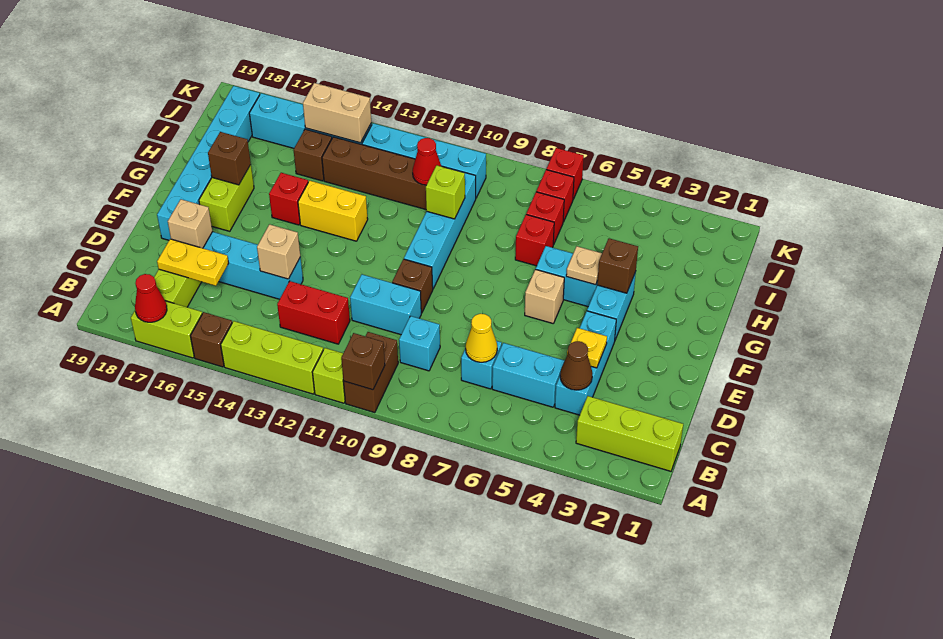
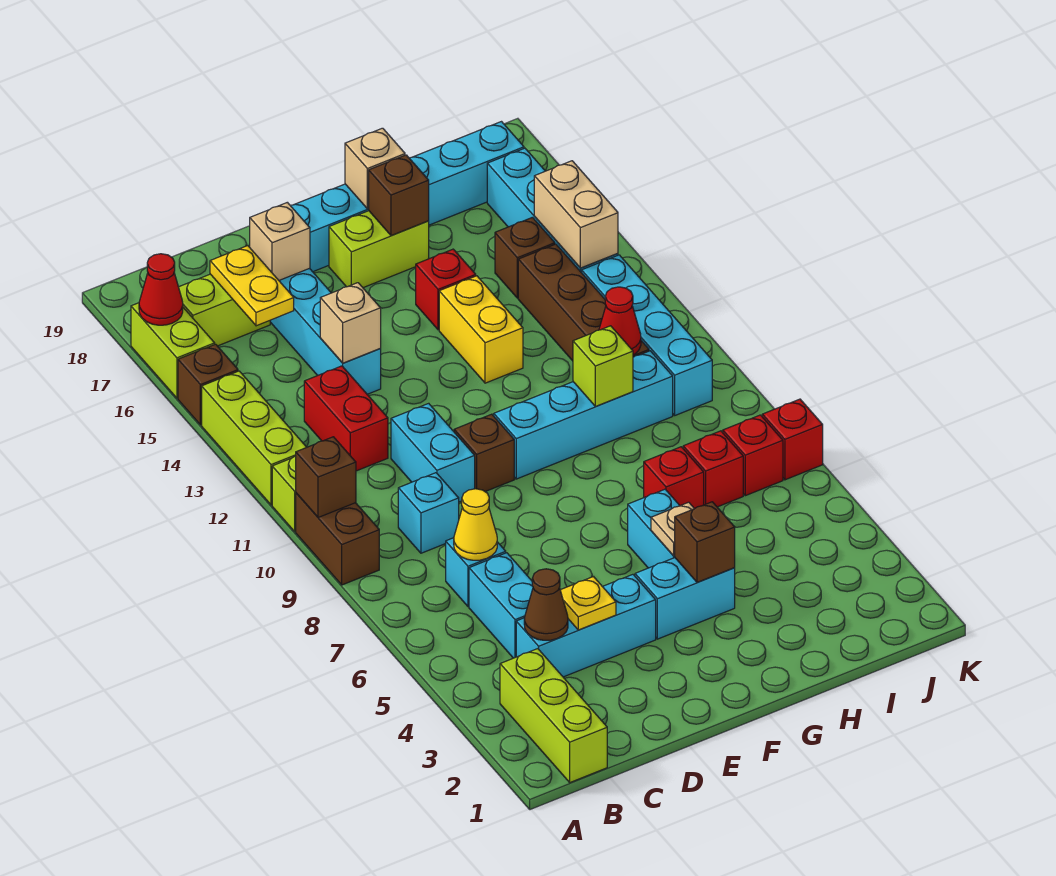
brown brick A10:B10 level 1 -> brown brick A9:A10 level 1
tan brick F6 level 1 -> tan brick G18 level 2

